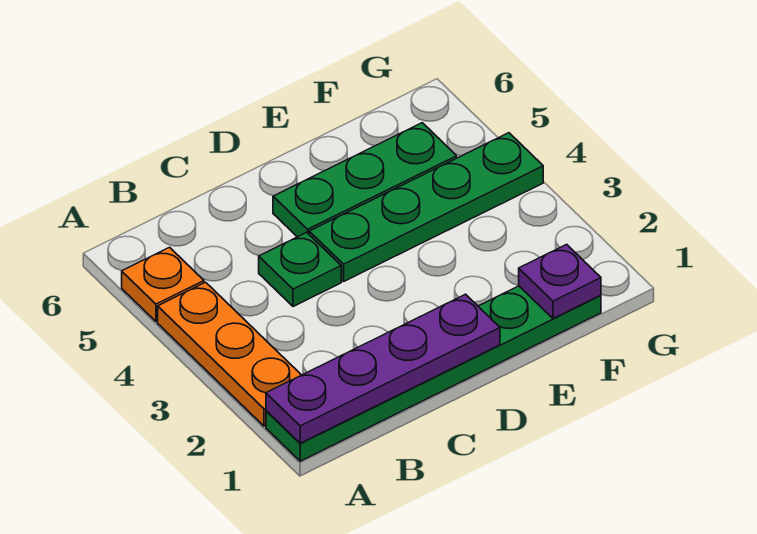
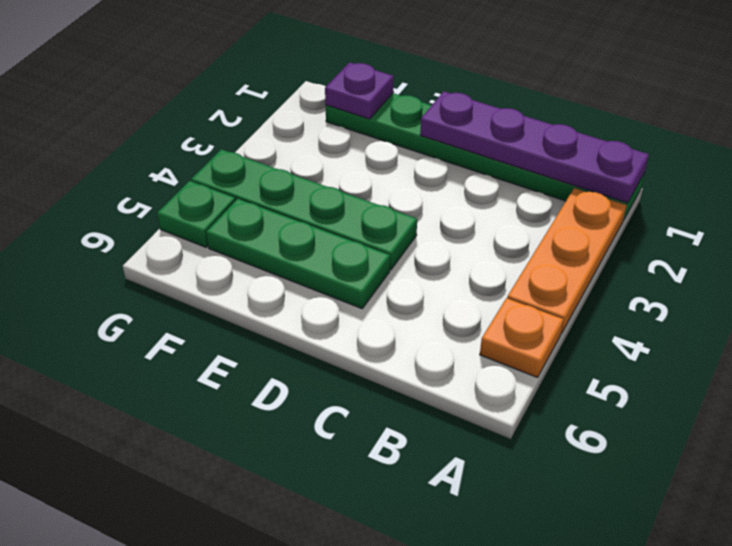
green plate C4 level 1 -> green plate G5 level 1

